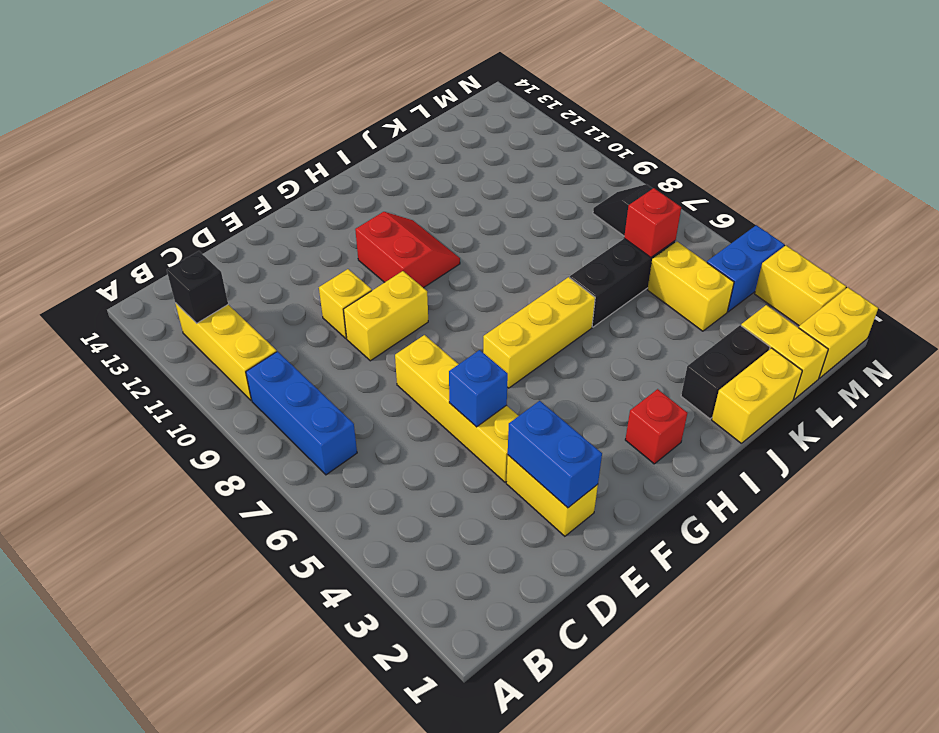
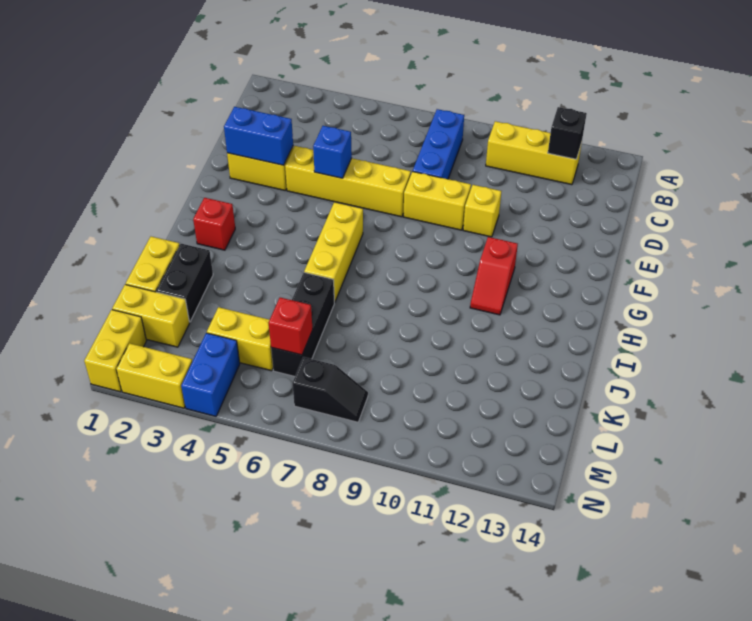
blue brick B7:B9 level 1 -> blue brick B8:D8 level 1
yellow brick E9:F9 level 1 -> yellow brick E8:E9 level 1
red slope G10:H11 level 1 top G -> red slope G11:H11 level 1 top G

